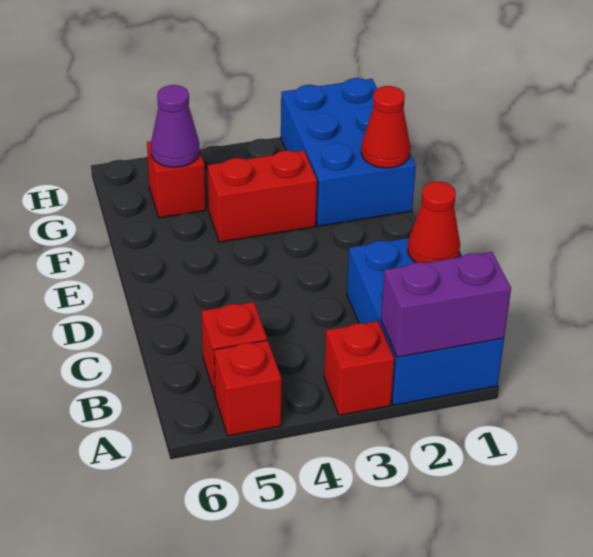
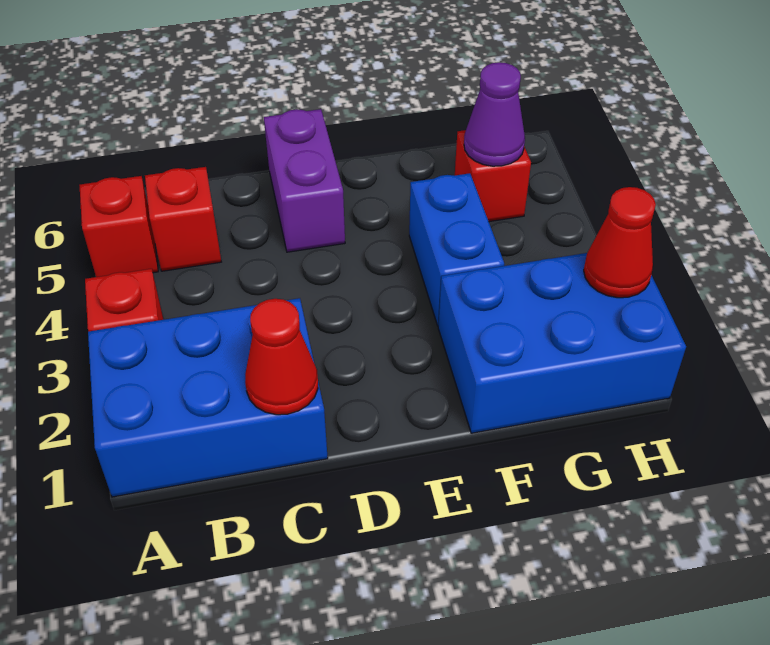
purple brick A1:A2 level 2 -> purple brick D5:D6 level 1
red cone F1 level 2 -> red cone H2 level 2
red brick F3:F4 level 1 -> blue brick F3:F4 level 1

